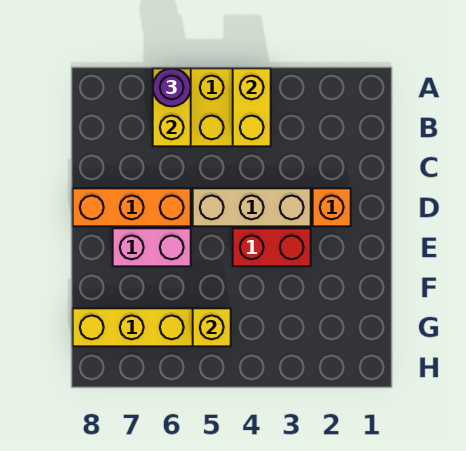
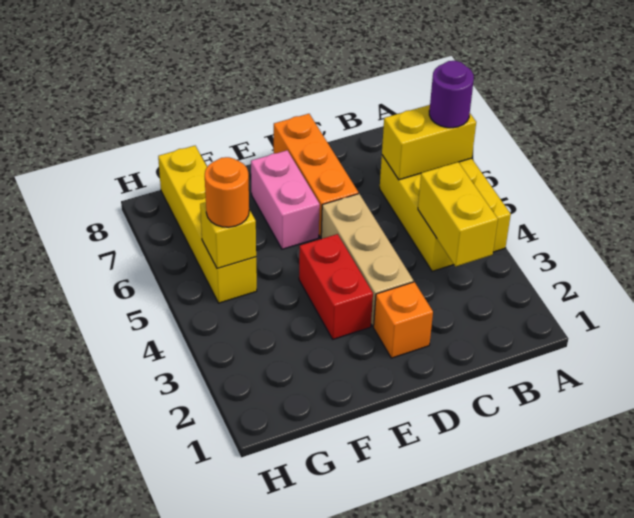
yellow brick A4:B4 level 2 -> yellow brick B3:B4 level 2
none -> orange round brick G5 level 3

